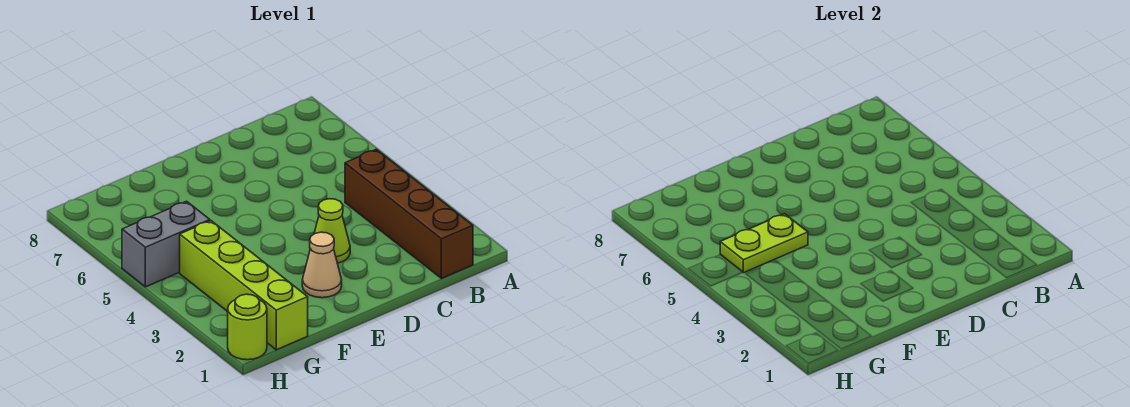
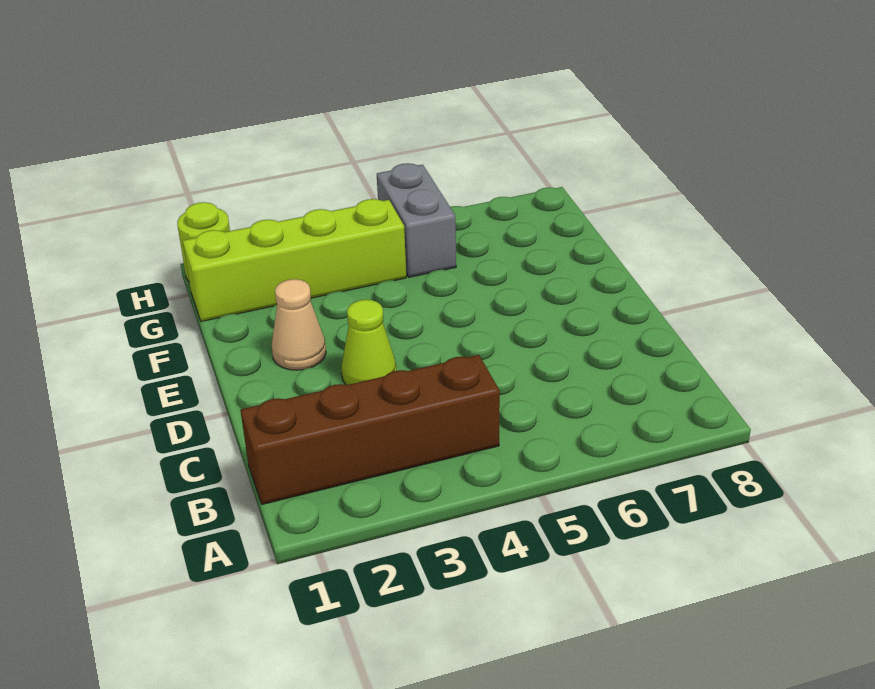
lime plate F5:G5 level 2 -> none

